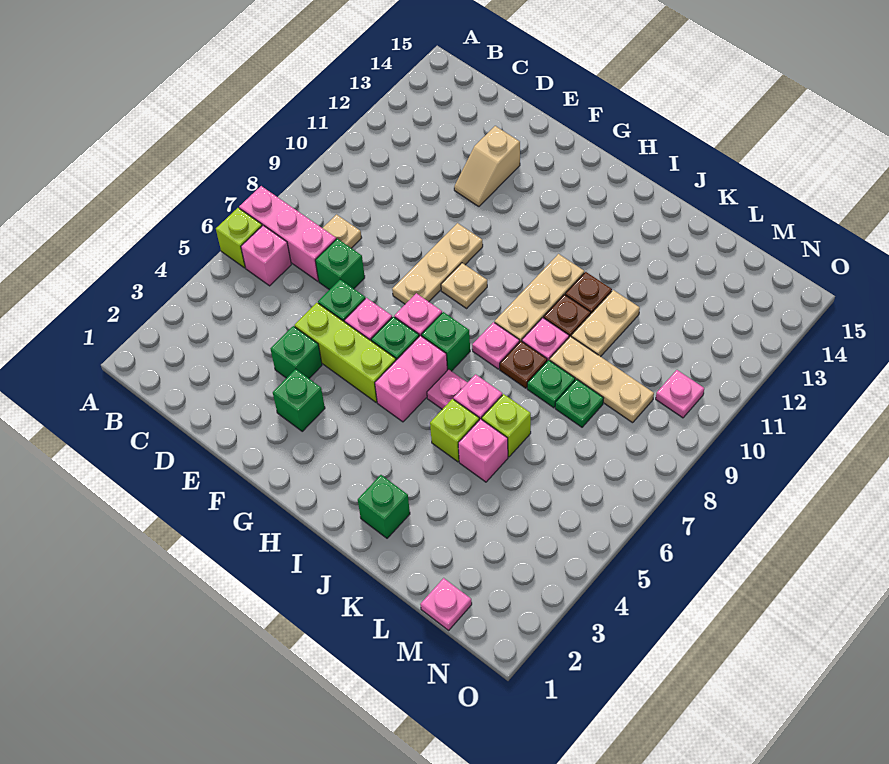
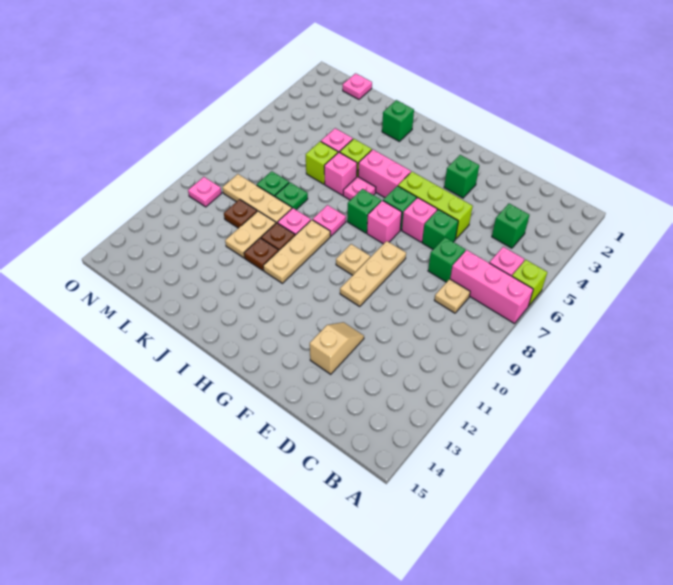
green brick E4 level 1 -> green brick C4 level 1
pink brick H5:H6 level 1 -> pink brick H5:I5 level 1
brown plate J8 level 1 -> brown plate L10 level 1

